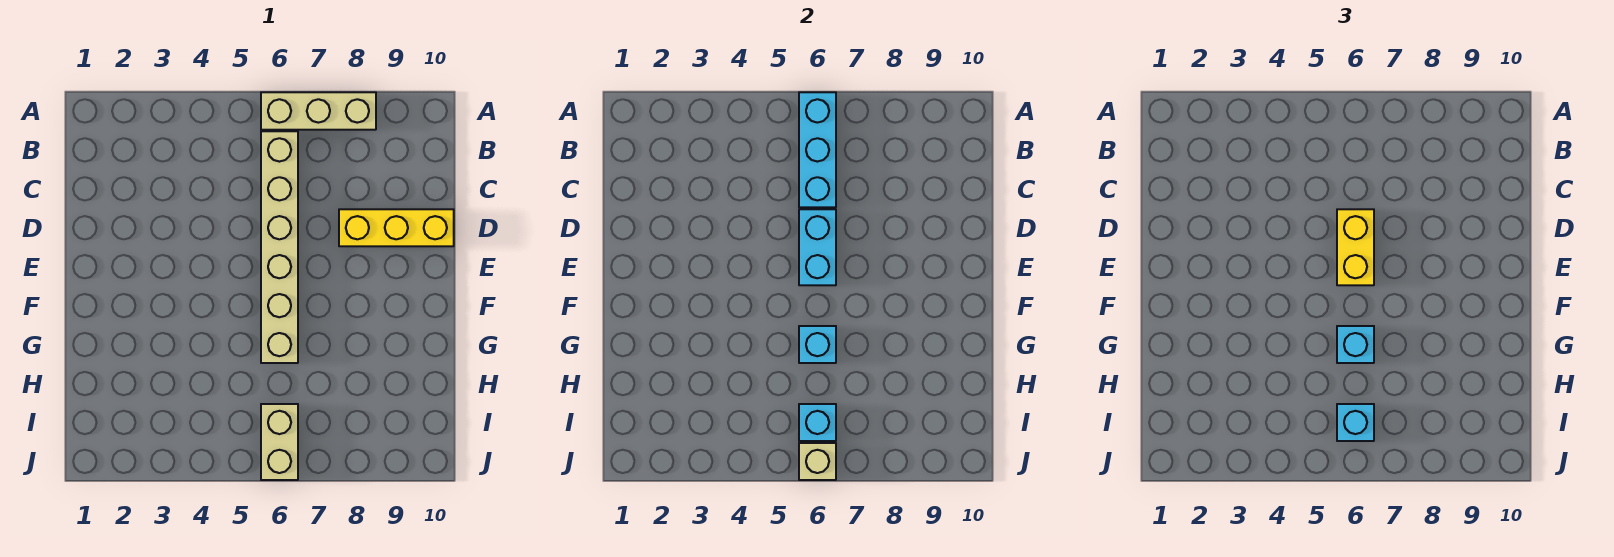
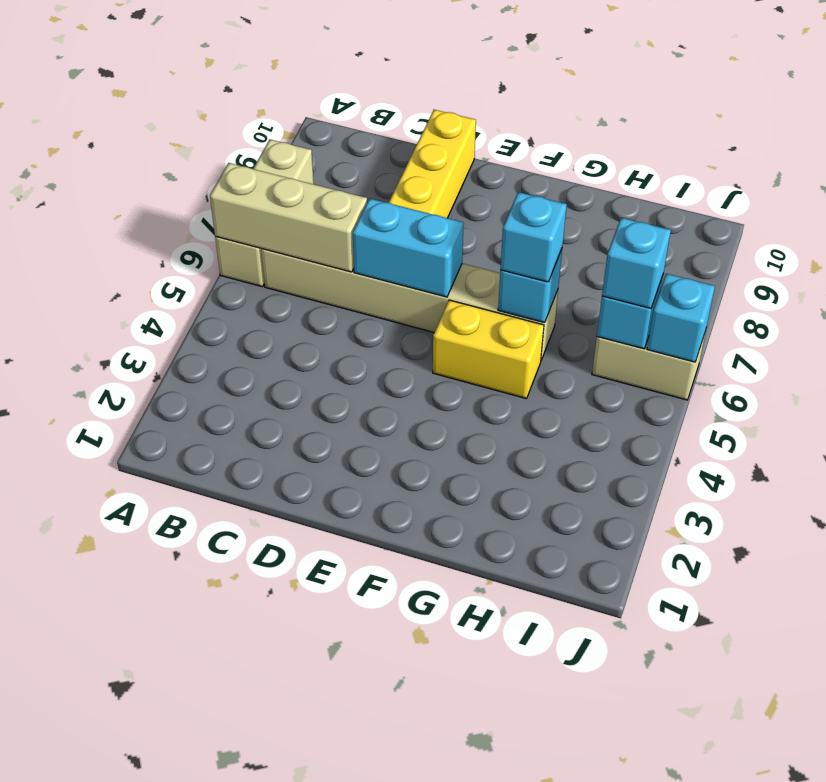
cyan brick A6:C6 level 2 -> tan brick A6:C6 level 2
yellow brick D6:E6 level 3 -> yellow brick F5:G5 level 1
tan brick J6 level 2 -> cyan brick J6 level 2

